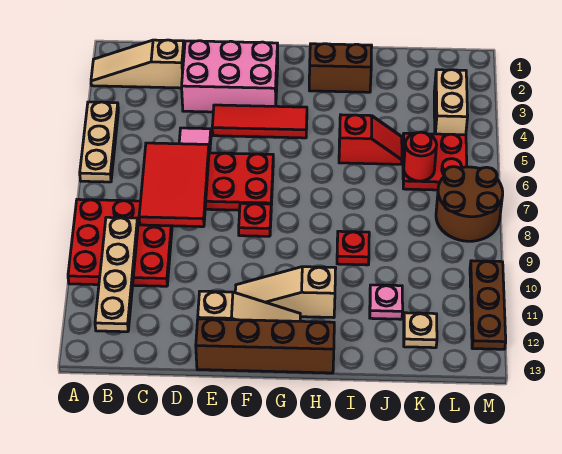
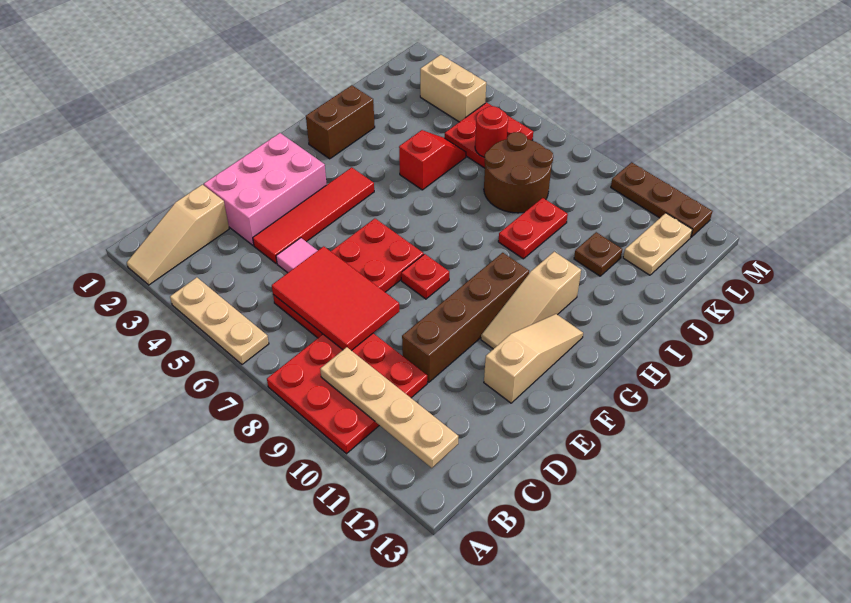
red tile E4:G4 level 1 -> red tile D4:G4 level 1
brown brick E13:H13 level 1 -> brown brick D10:G10 level 1
red plate I9 level 1 -> red plate I9:J9 level 1
pink plate J11 level 1 -> brown plate J11 level 1
tan plate K12 level 1 -> tan plate K12:L12 level 1
brown round brick L7:M8 level 1 -> brown round brick J7:K8 level 1

